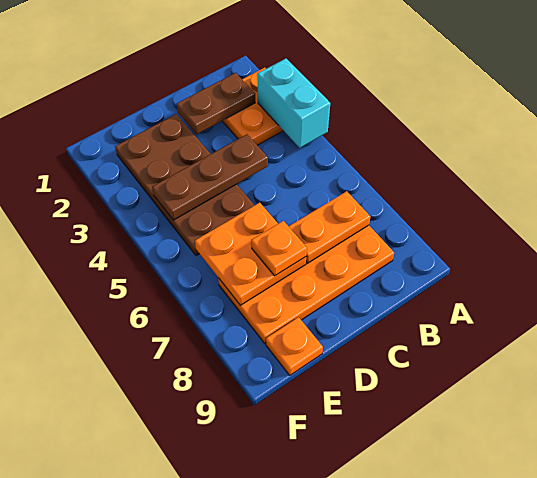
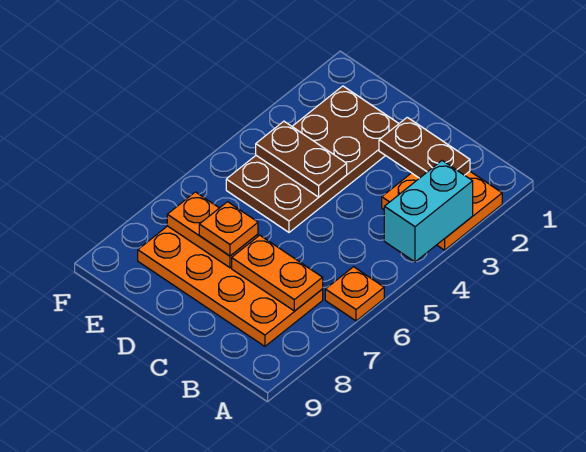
brown plate C4:E4 level 2 -> brown plate D4:E4 level 2
orange plate D6:E7 level 2 -> orange plate D7:E7 level 2
orange plate E9 level 1 -> orange plate A6 level 1

